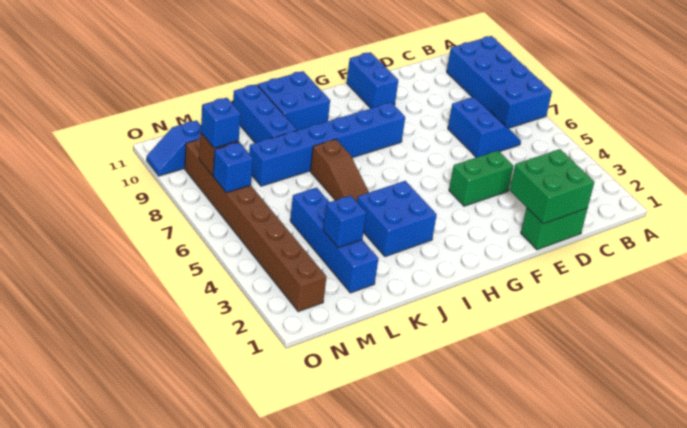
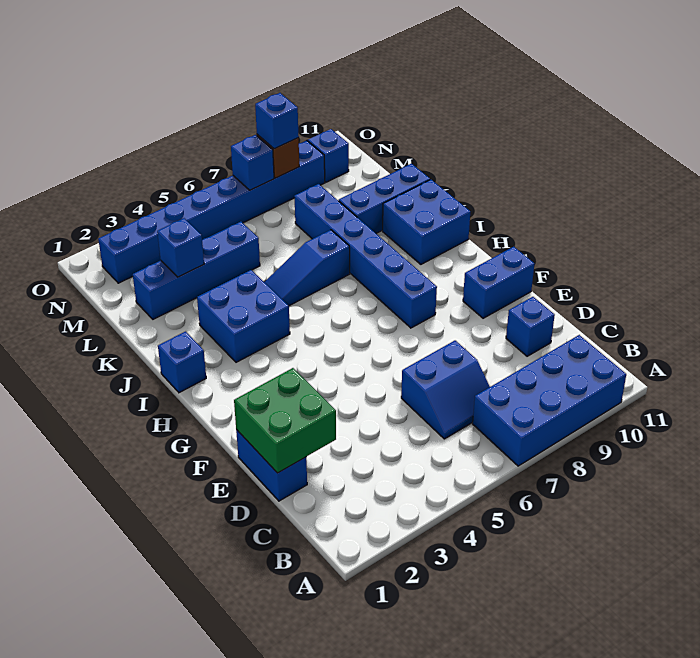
green brick D1:E1 level 1 -> blue brick D1:E1 level 1
none -> blue brick D10 level 1
green brick E4:F4 level 1 -> none
none -> blue brick I1 level 1
brown slope J5:J7 level 1 top 7 -> blue slope J5:J7 level 1 top 7
brown brick N2:N9 level 1 -> blue brick N2:N9 level 1

